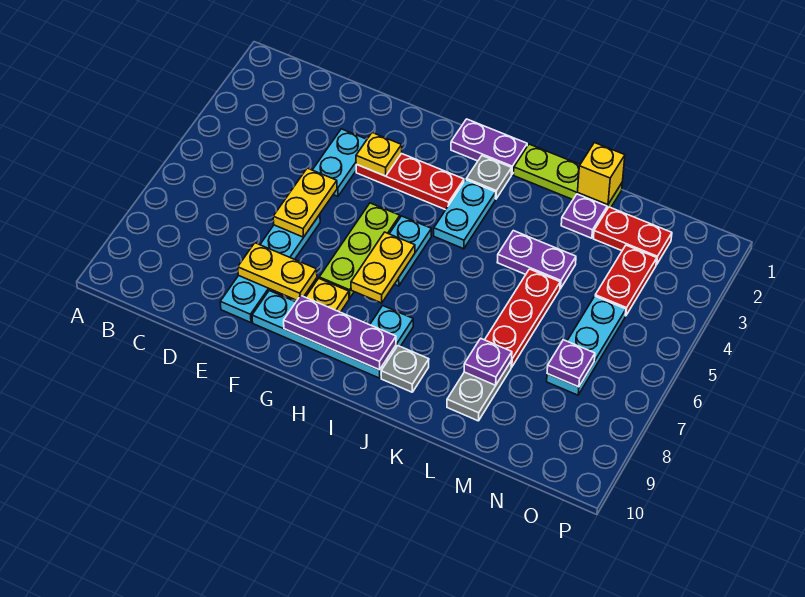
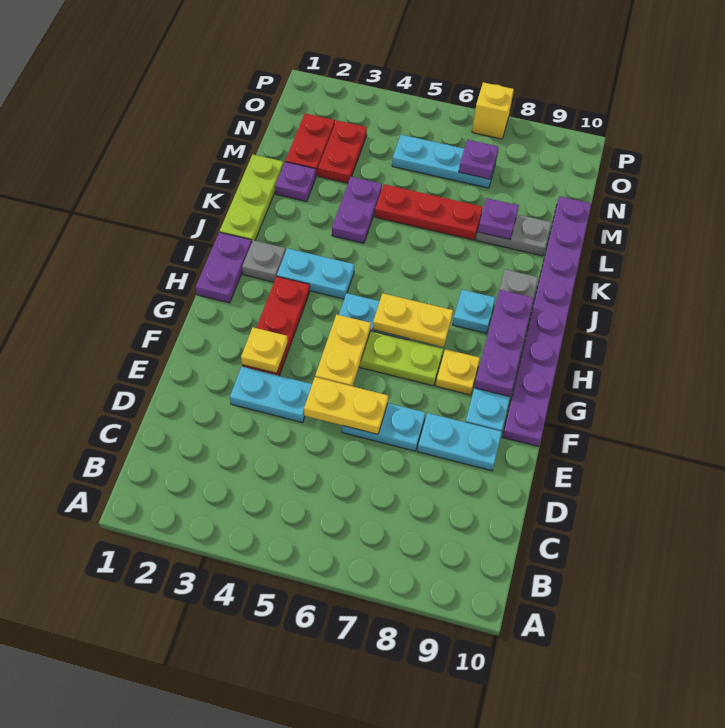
yellow plate E8:F8 level 2 -> yellow plate F5:G5 level 2
none -> purple plate F10:M10 level 1
yellow brick L1 level 2 -> yellow brick P7 level 1
red plate N3:N4 level 1 -> red plate M3:N3 level 1

